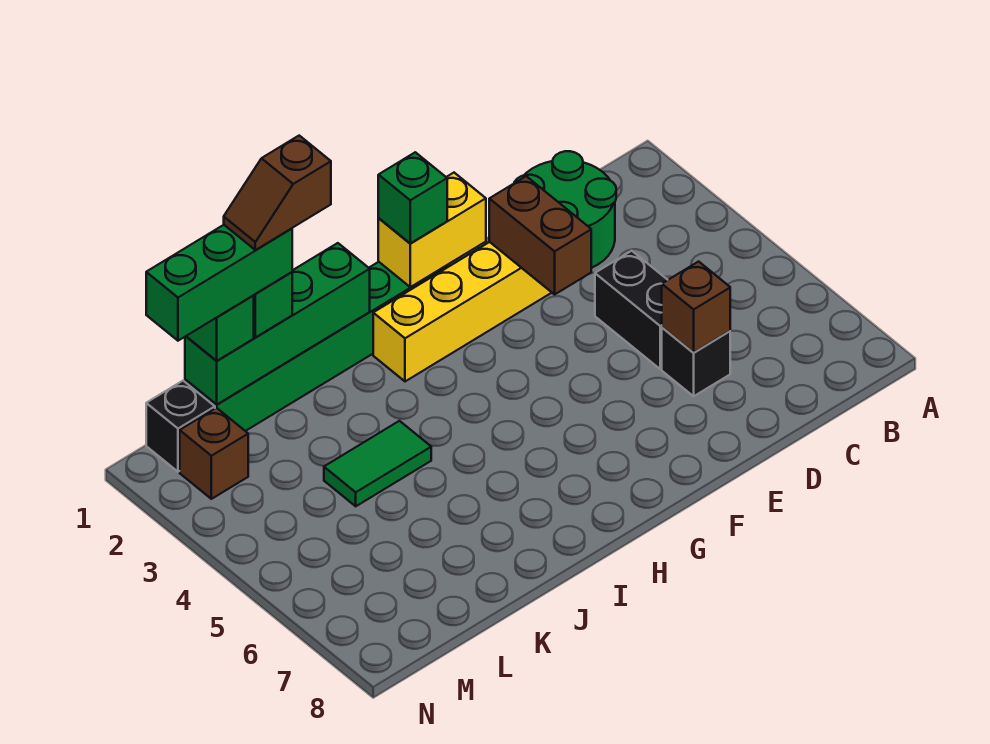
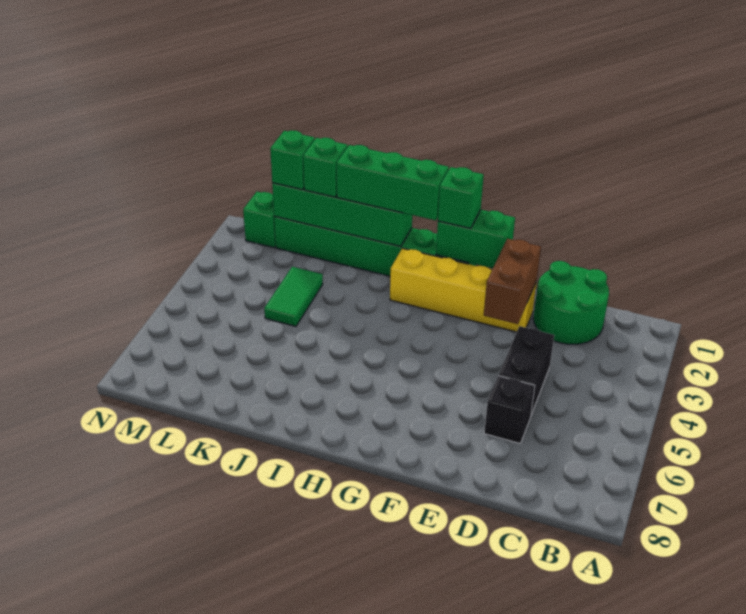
brown brick D6 level 2 -> none
yellow brick F1:G1 level 2 -> green brick F1:G1 level 2
brown slope J1:K1 level 5 top J -> none
green tile J4:K4 level 1 -> green tile K3:K4 level 1
green brick K1:M1 level 4 -> green brick H1:J1 level 3
black brick M1 level 1 -> green brick M1 level 1
brown brick M2 level 1 -> none

